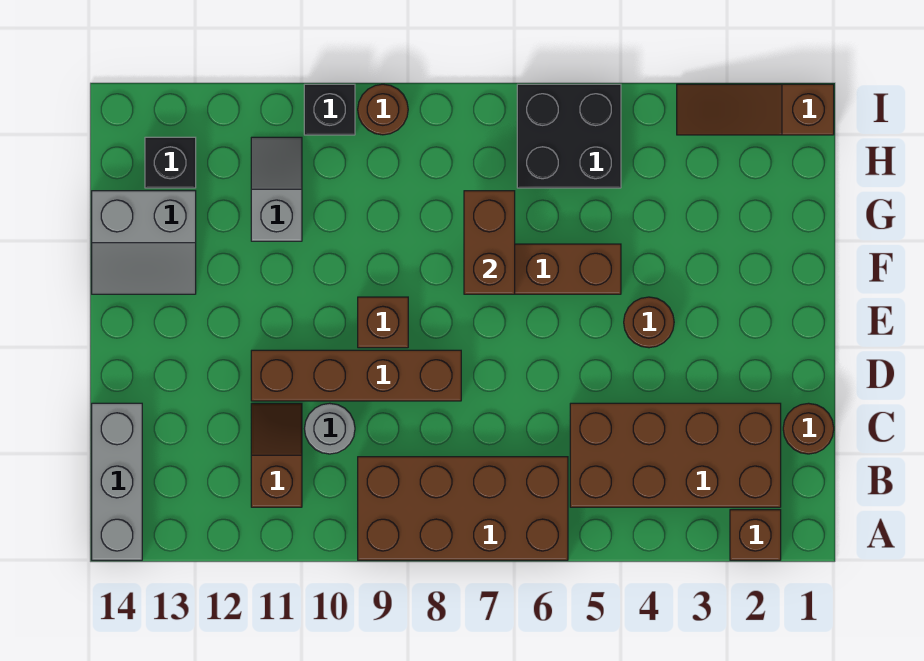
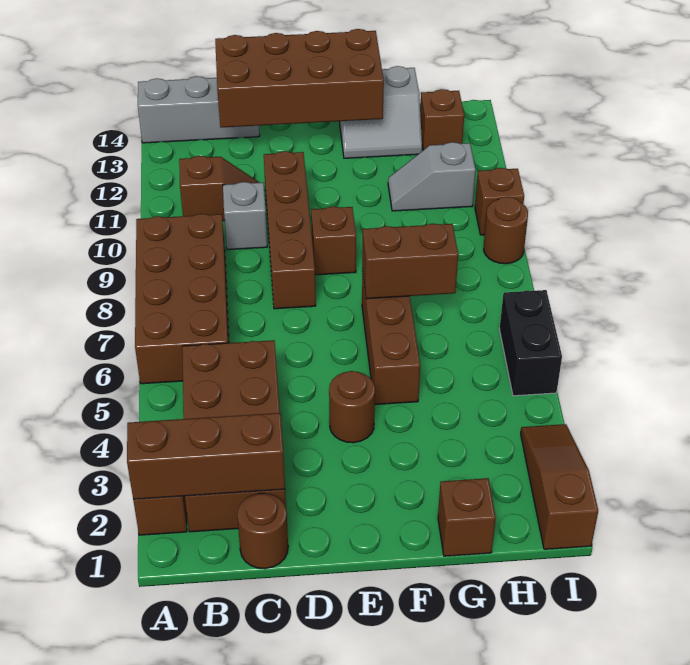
none -> brown brick A2:C2 level 2
grey round brick C10 level 1 -> grey brick C10 level 1
none -> brown brick C13:F14 level 2
grey slope F13:G14 level 1 top G -> grey slope F13:G14 level 1 top 14
none -> brown brick G1 level 1
grey slope G11:H11 level 1 top G -> grey slope G11:H11 level 1 top H
black brick H5:I6 level 1 -> black brick I5:I6 level 1
black brick H13 level 1 -> brown brick H13 level 1
black brick I10 level 1 -> brown brick I10 level 1

